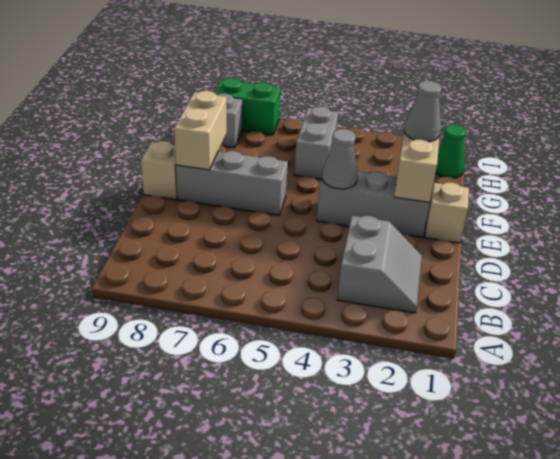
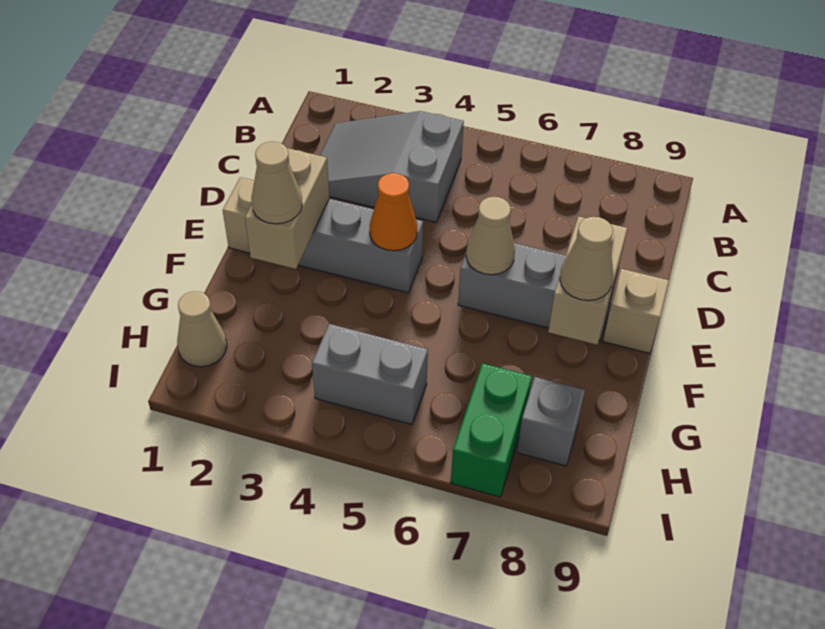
grey slope B2:C3 level 1 top 3 -> grey slope B2:C4 level 1 top 4
grey cone E4 level 2 -> orange cone E4 level 2
none -> tan cone E6 level 2
grey cone F2 level 3 -> tan cone F2 level 3
none -> tan cone F8 level 3
grey brick G5:H5 level 1 -> grey brick H4:H5 level 1
green cone H1 level 1 -> tan cone H1 level 1
green brick I7:I8 level 1 -> green brick H7:I7 level 1

